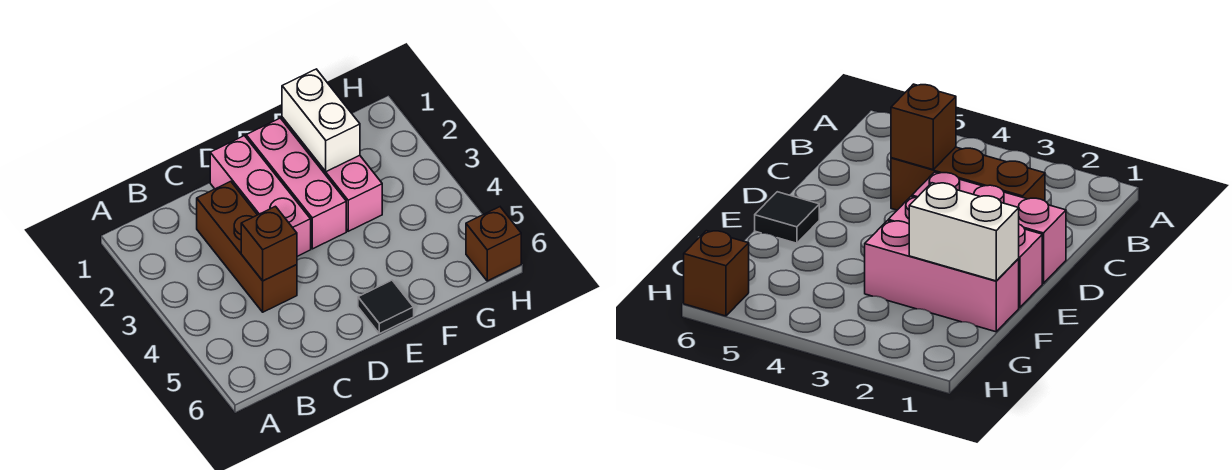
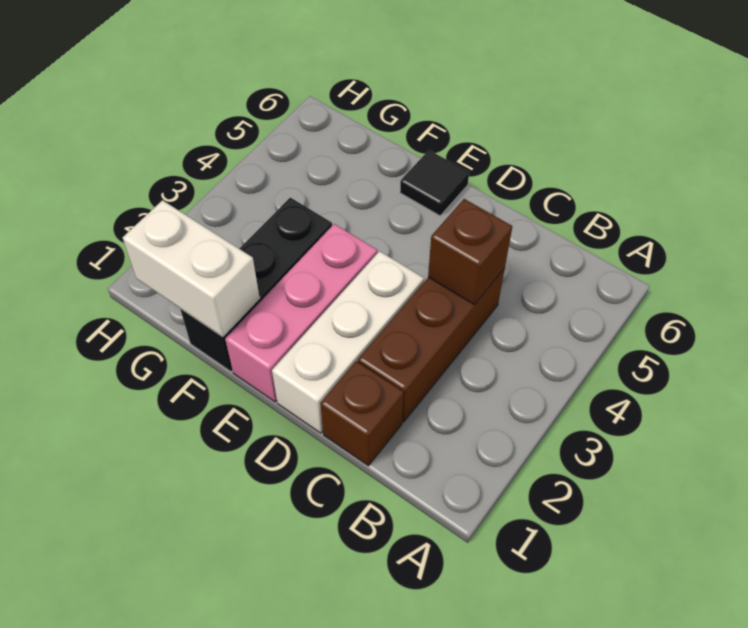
pink brick D1:D3 level 1 -> white brick D1:D3 level 1
pink brick F1:F3 level 1 -> black brick F1:F3 level 1
white brick F1:F2 level 2 -> white brick F1:G1 level 2
brown brick H6 level 1 -> brown brick C1 level 1

